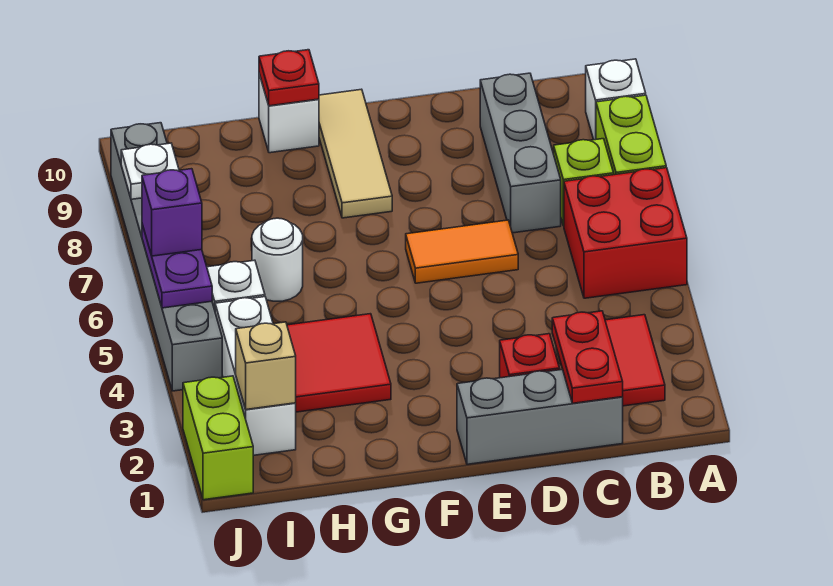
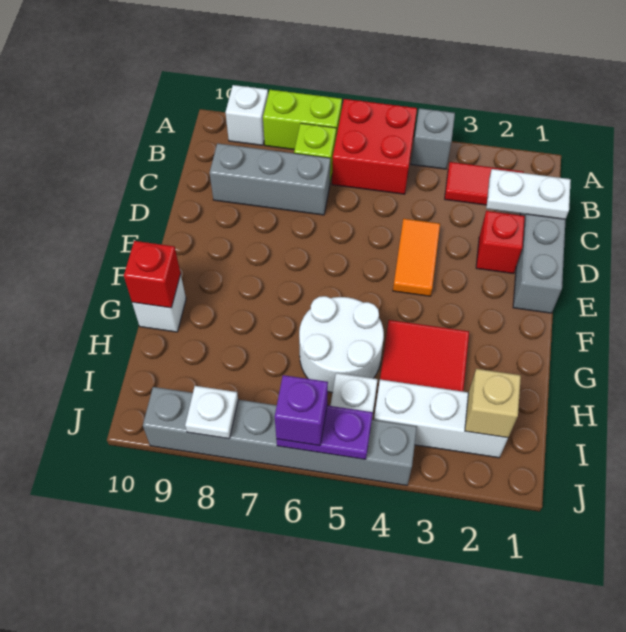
none -> grey brick A4 level 1
red plate C1:C2 level 2 -> white plate C1:C2 level 2
orange tile D6:E6 level 1 -> orange tile D4:E4 level 1
tan tile F8:F10 level 1 -> none
red plate G10 level 2 -> red brick G10 level 2
white round brick H6 level 1 -> white round brick G5:H6 level 1
lime brick J1:J2 level 1 -> none

